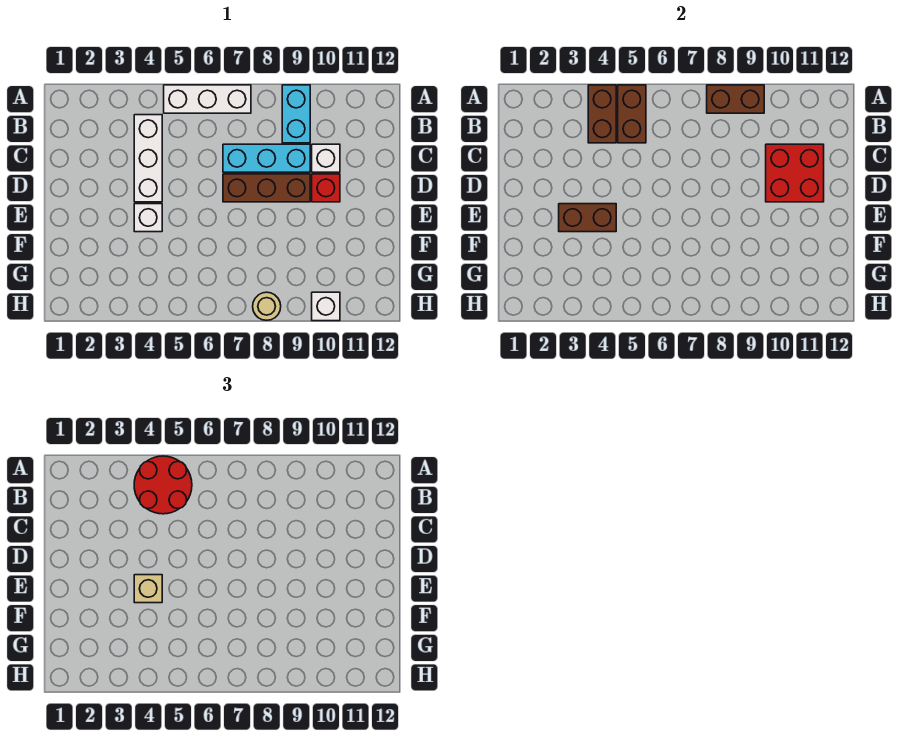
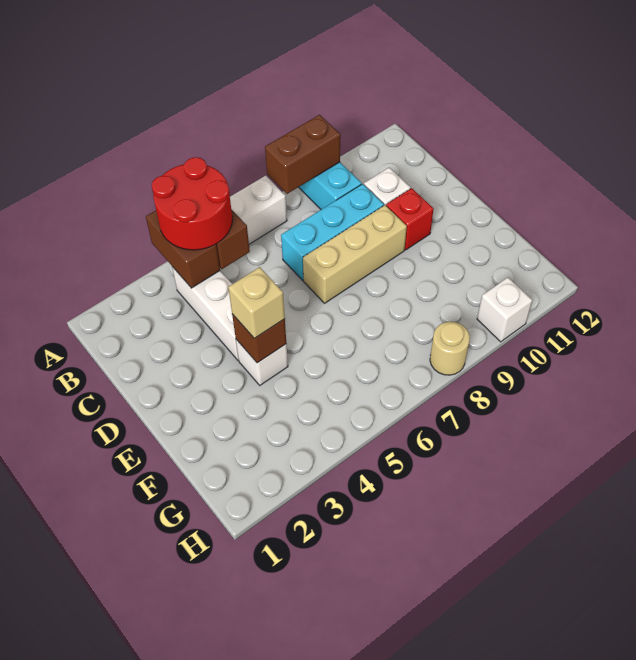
red brick C10:D11 level 2 -> none
brown brick D7:D9 level 1 -> tan brick D7:D9 level 1
brown brick E3:E4 level 2 -> brown brick E4 level 2

